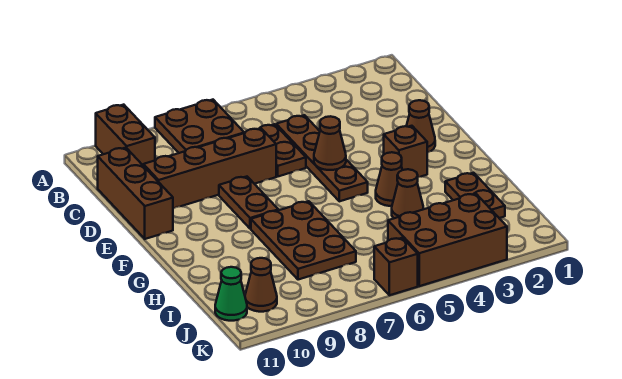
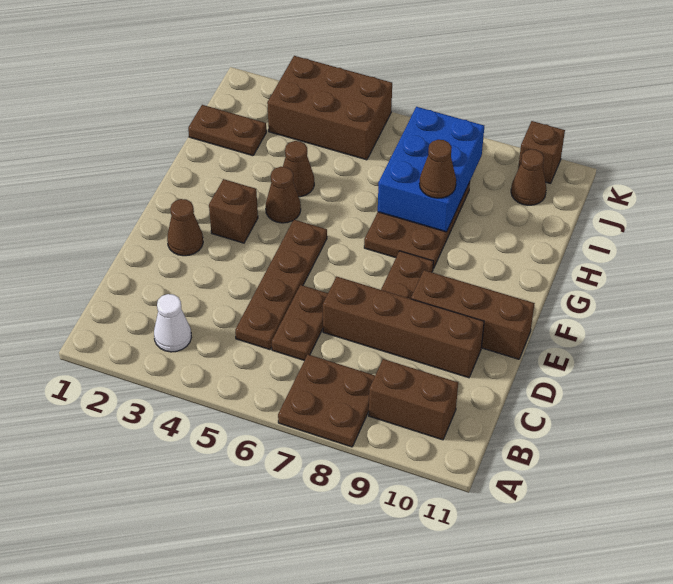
brown brick A10:B10 level 1 -> brown brick B9:B10 level 1
none -> white cone B3 level 1
brown brick C11:E11 level 1 -> brown brick E9:E11 level 1
brown cone E5 level 2 -> brown cone H8 level 3
brown plate H2:I2 level 1 -> brown plate I1:I2 level 1
none -> blue brick H7:J8 level 2
green cone J11 level 1 -> none
brown brick K6 level 1 -> brown brick K10 level 1

